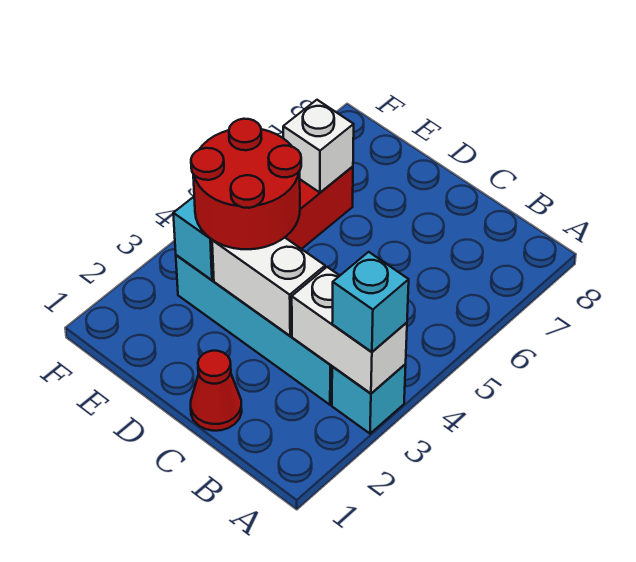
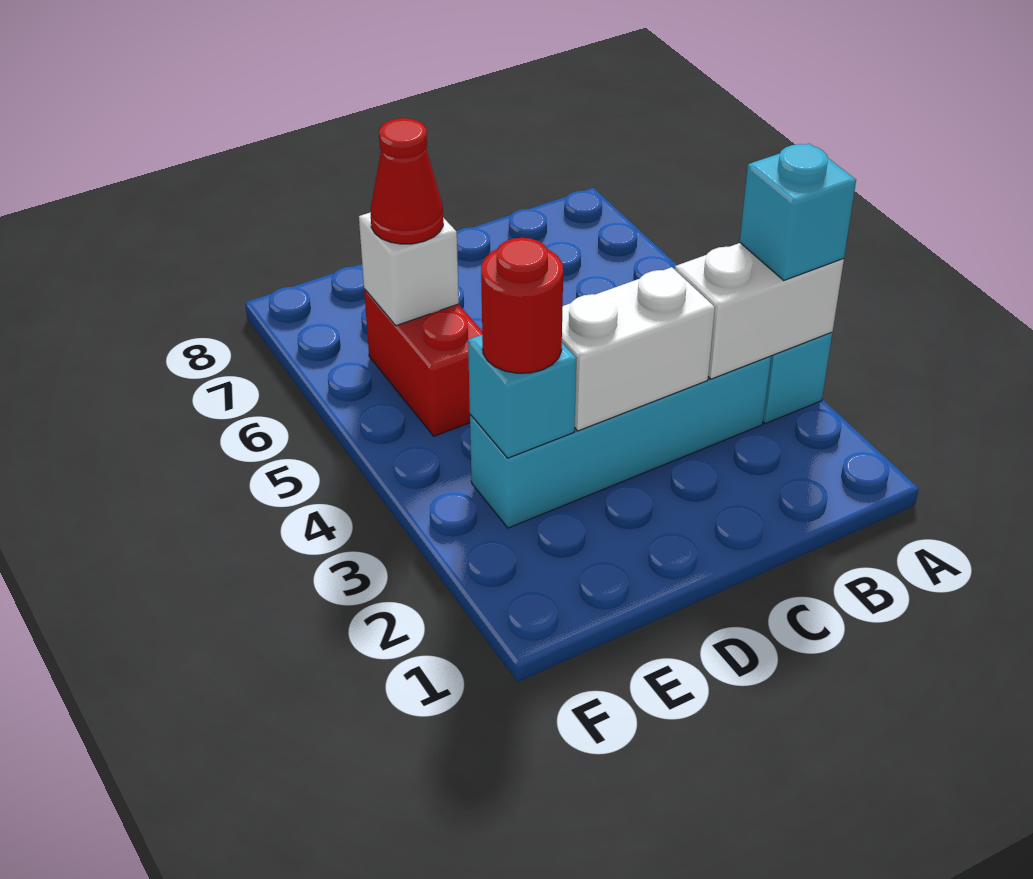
red cone C1 level 1 -> red cone E6 level 3
red round brick D3:E4 level 3 -> red round brick E3 level 3

